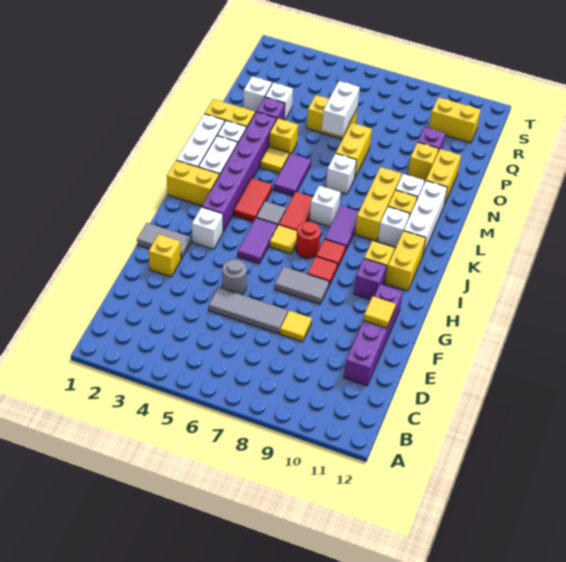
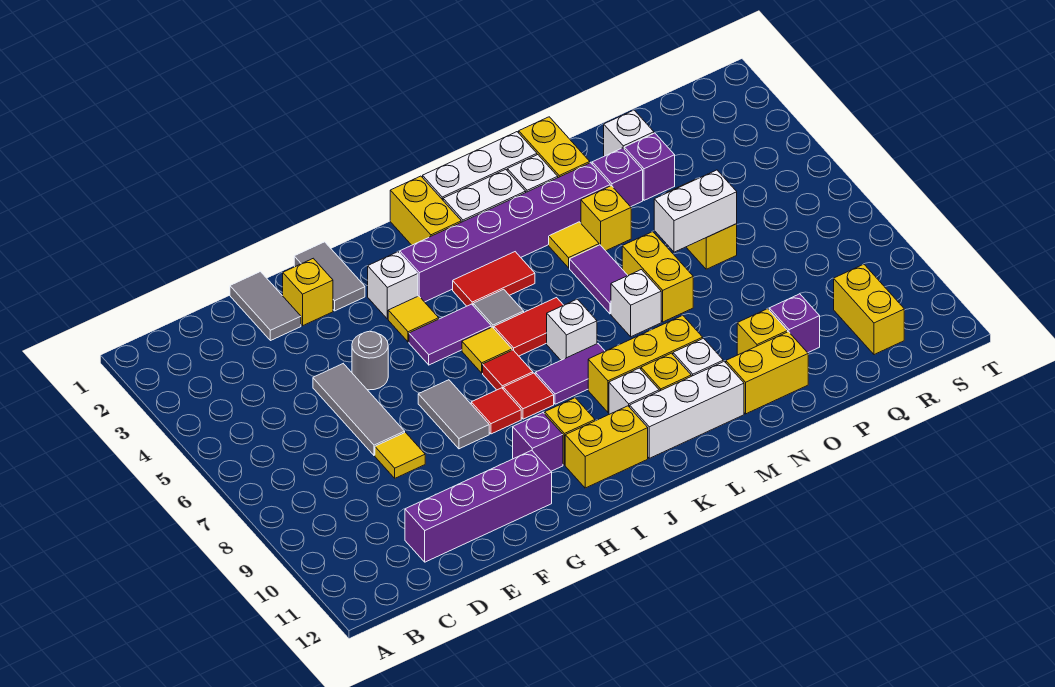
none -> grey tile E1:E2 level 1
yellow tile F11 level 2 -> yellow tile H4 level 1
red round brick I7 level 1 -> red tile I7 level 1
purple tile L5:M5 level 1 -> purple tile M5:M6 level 1
yellow brick N7:O7 level 1 -> yellow brick N6:N7 level 1
white brick P3 level 1 -> purple brick P3 level 1

